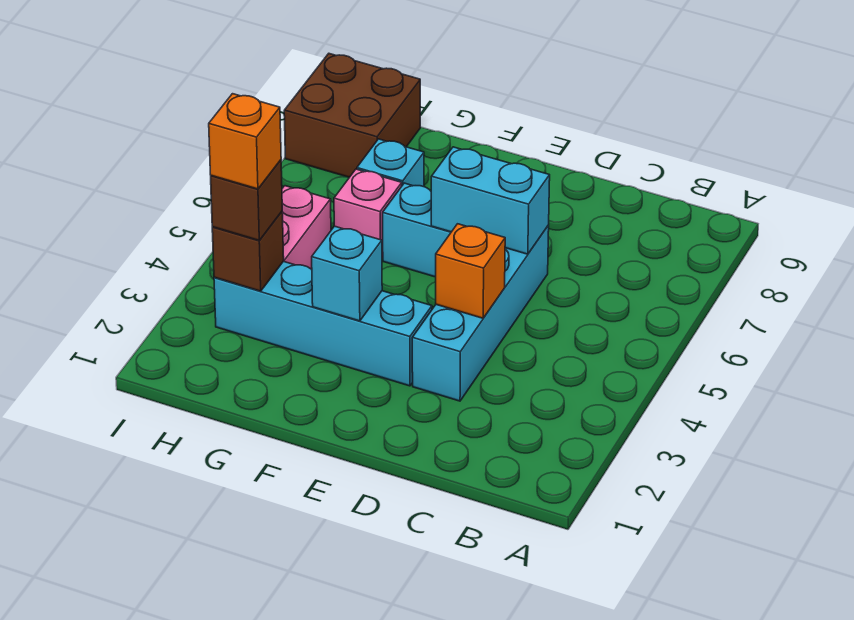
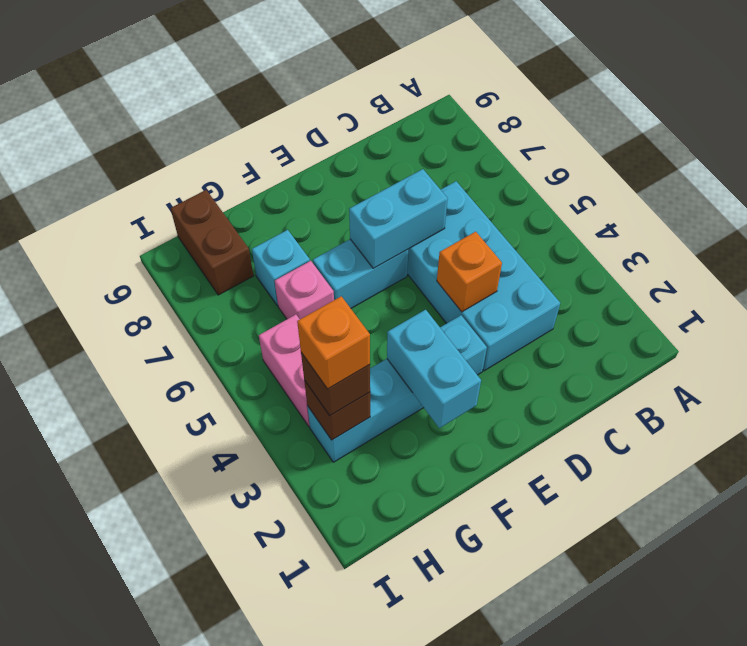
cyan brick D3:D6 level 1 -> cyan brick C3:D6 level 1
cyan brick F3 level 2 -> cyan brick F2:F3 level 2
brown brick H8:I9 level 1 -> brown brick H8:H9 level 1

